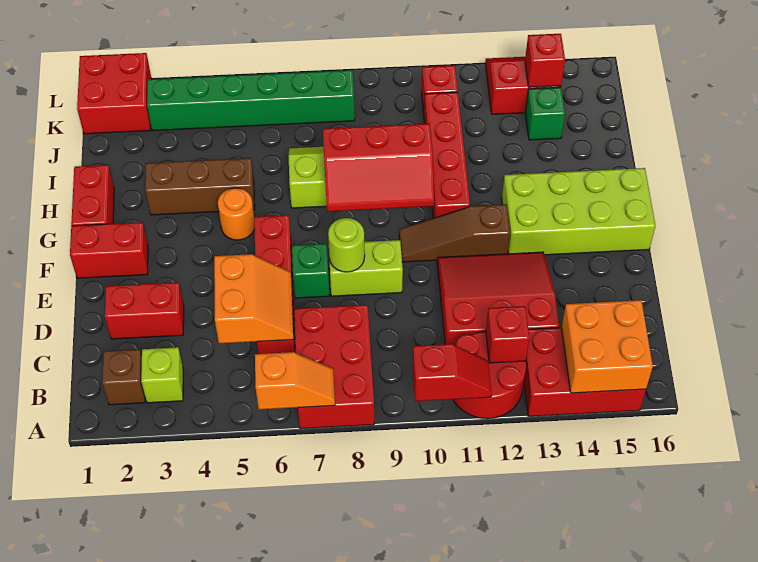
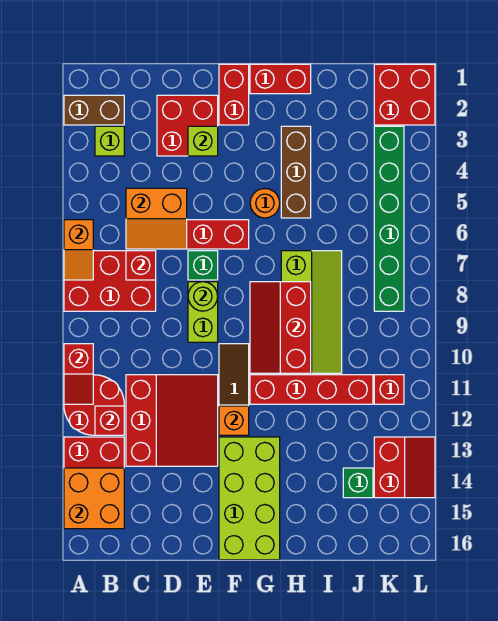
brown brick B2 level 1 -> brown brick A2:B2 level 1
red brick D2:D3 level 1 -> red brick D2:E3 level 1
none -> lime brick E3 level 2
none -> orange brick F12 level 2
red brick K14 level 2 -> red brick C7 level 2

